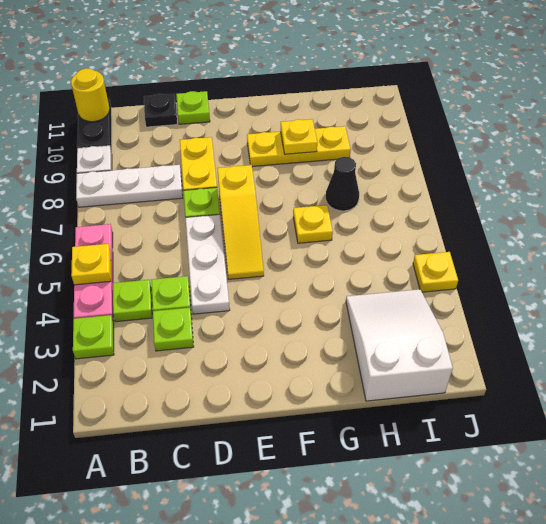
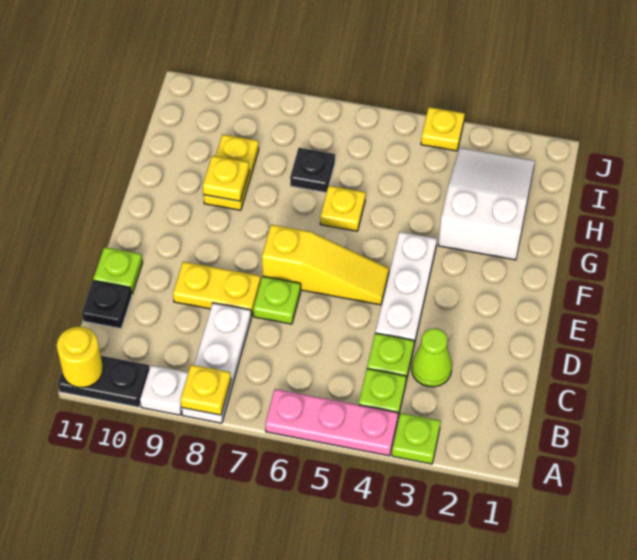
yellow plate A5 level 2 -> yellow plate A8 level 2
lime plate C3 level 1 -> lime cone C3 level 1
white plate D4:D6 level 1 -> white plate D4:F4 level 1
yellow plate F9:H9 level 1 -> yellow plate G9:H9 level 1
white slope H1:I3 level 1 top 1 -> white slope G2:I3 level 1 top G
black cone H7 level 1 -> black plate H7 level 1

